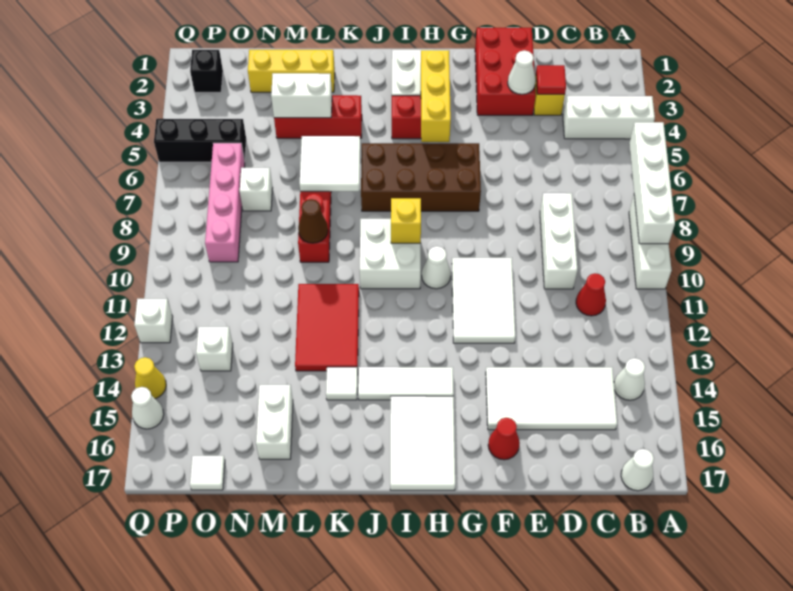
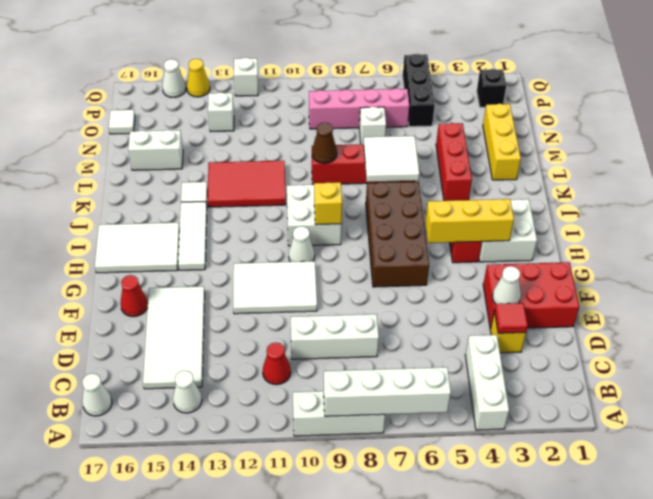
white brick L4:M4 level 2 -> none

